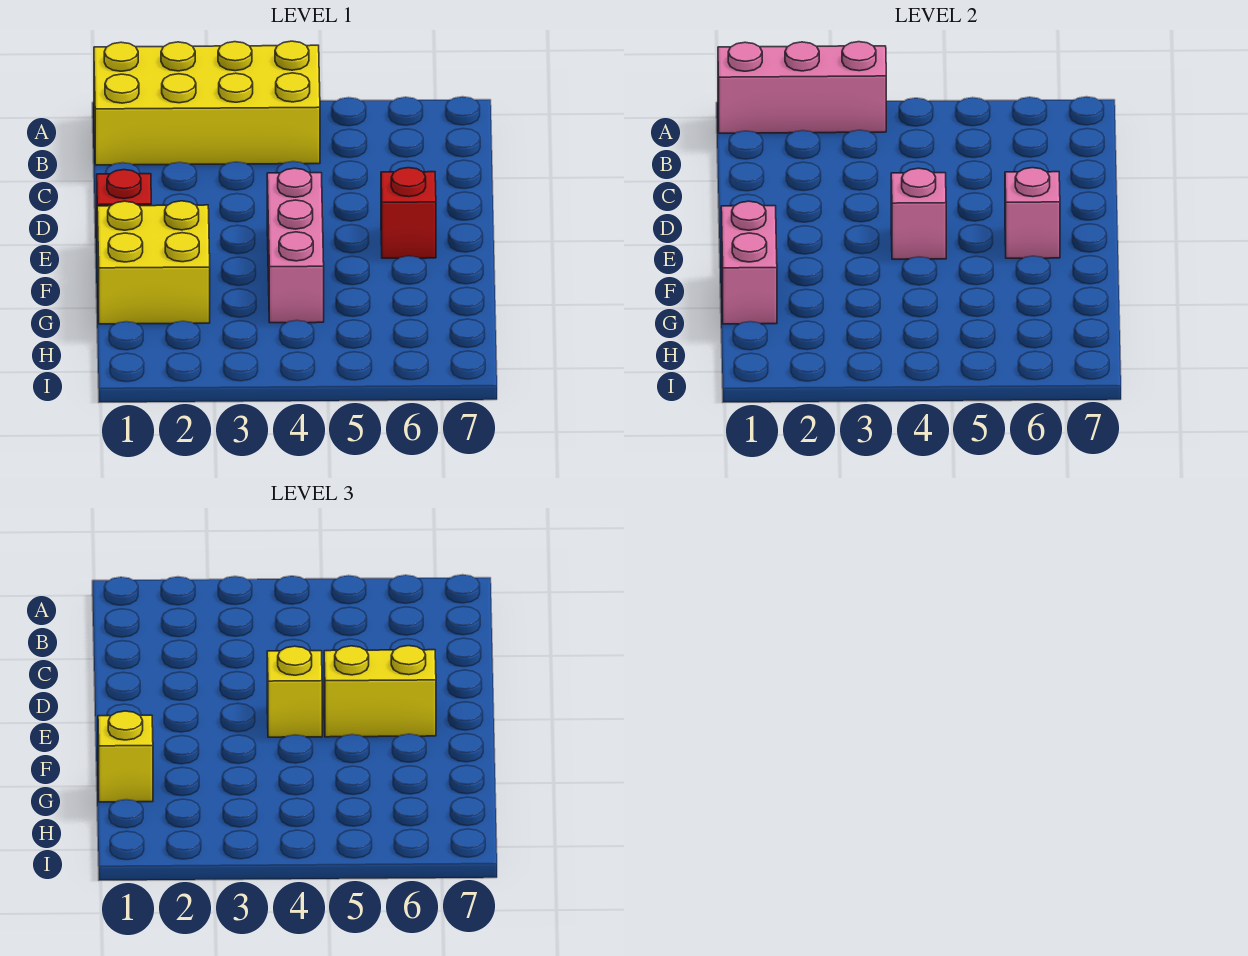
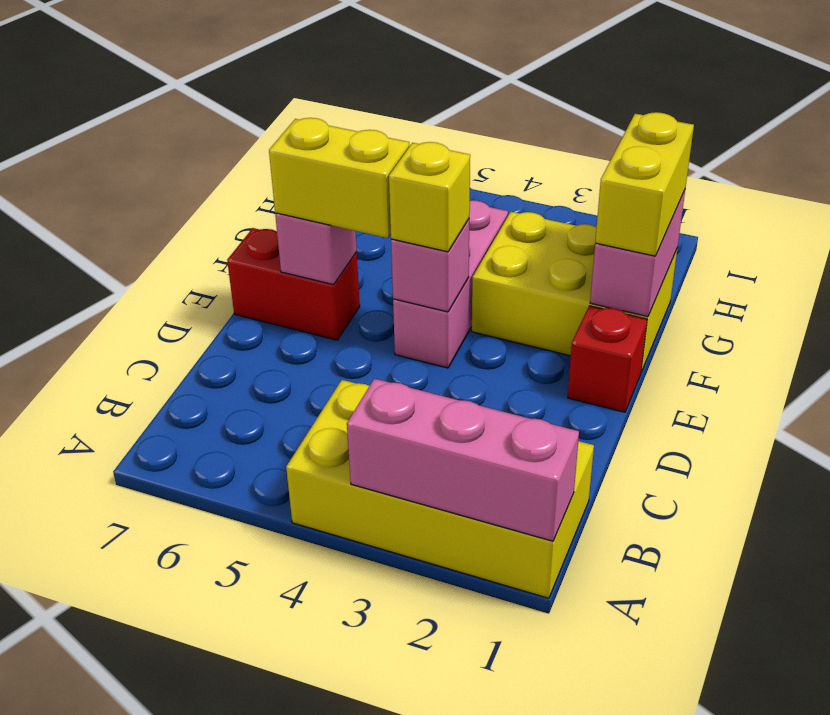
red brick E6 level 1 -> red brick E6:E7 level 1
yellow brick F1:G2 level 1 -> yellow brick F1:G3 level 1
yellow brick G1 level 3 -> yellow brick F1:G1 level 3

